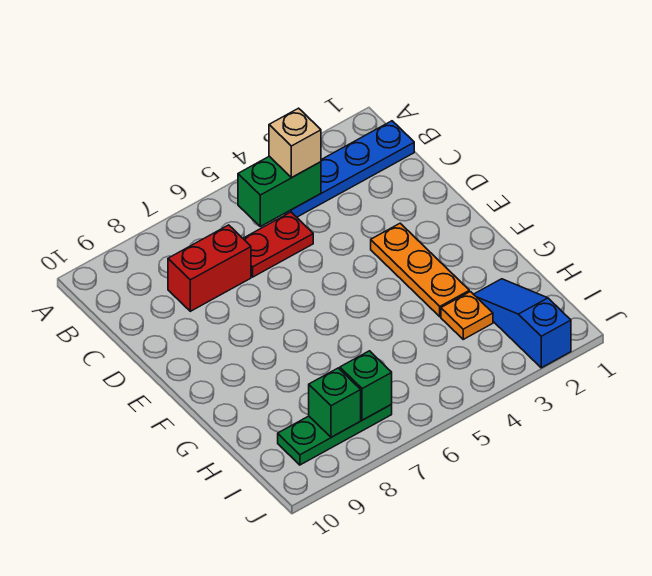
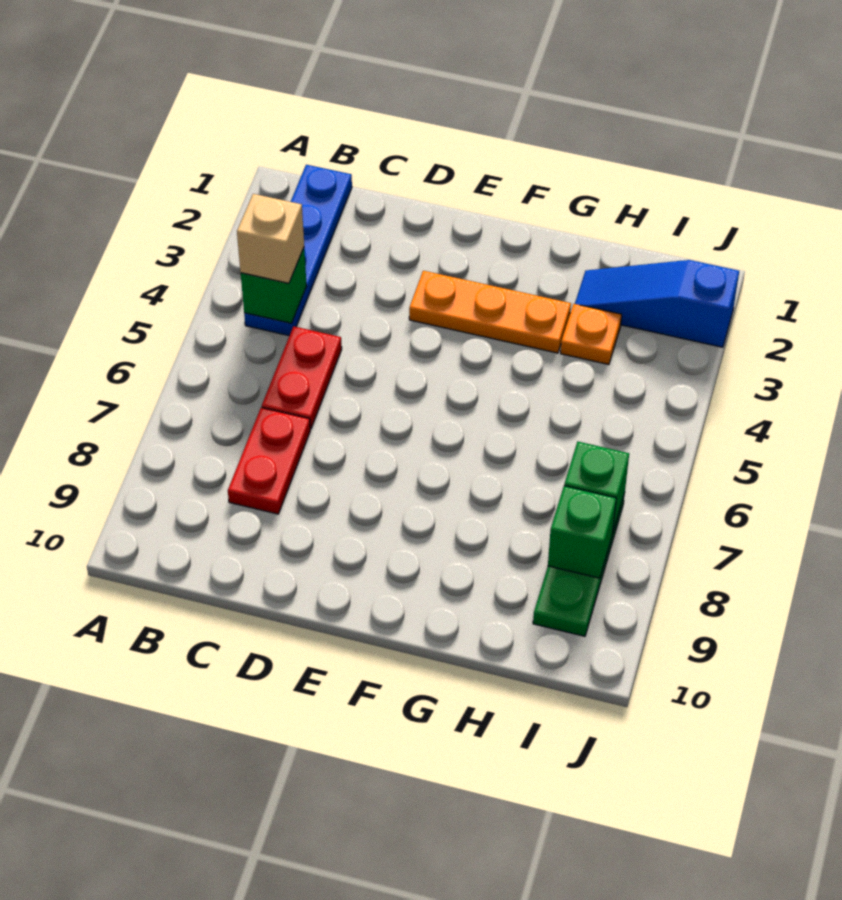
green brick B4:B5 level 2 -> green brick B4 level 2
red brick C7:C8 level 1 -> red plate C7:C8 level 1

